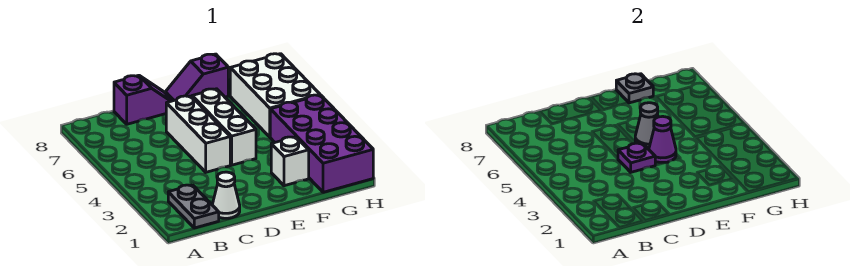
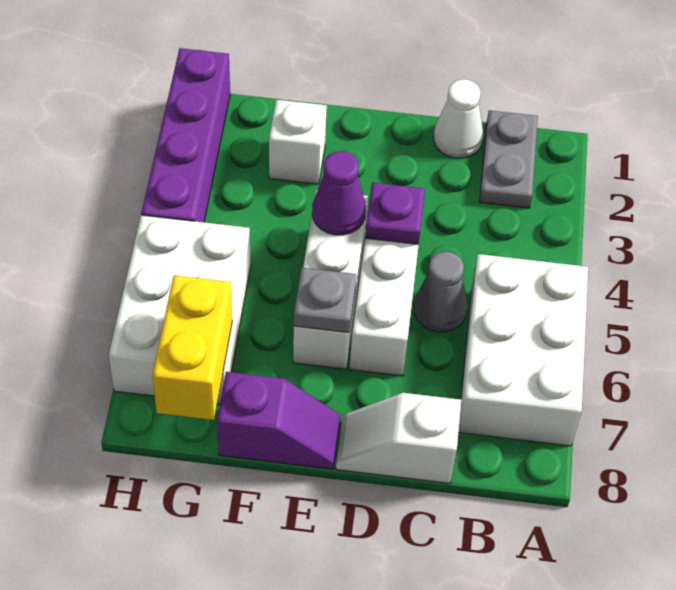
none -> white brick A5:B7 level 1
purple slope C8:D8 level 1 top C -> white slope C8:D8 level 1 top C
grey cone E5 level 2 -> grey cone C5 level 1
grey plate F8 level 2 -> grey plate E6 level 2
purple brick G1:H4 level 1 -> purple brick H1:H4 level 1
none -> yellow brick G7:G8 level 2

